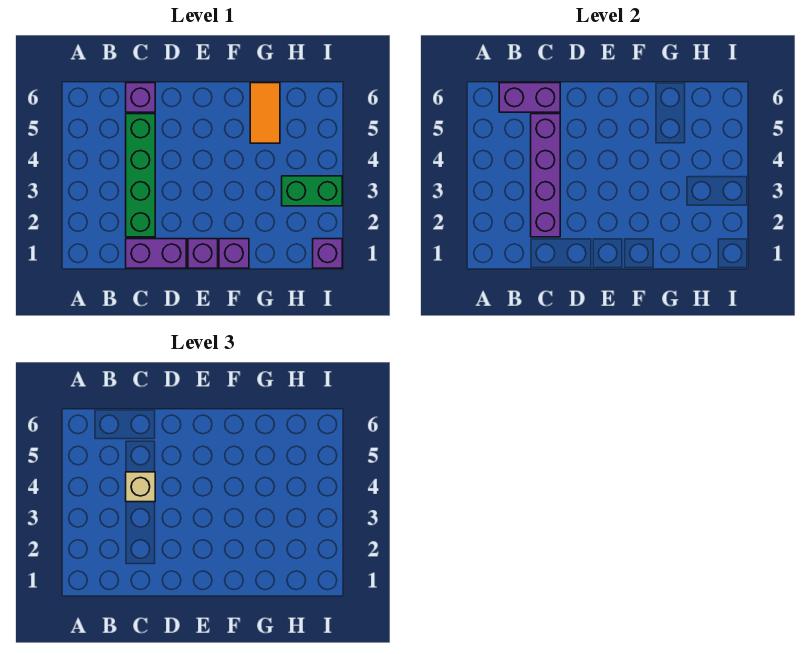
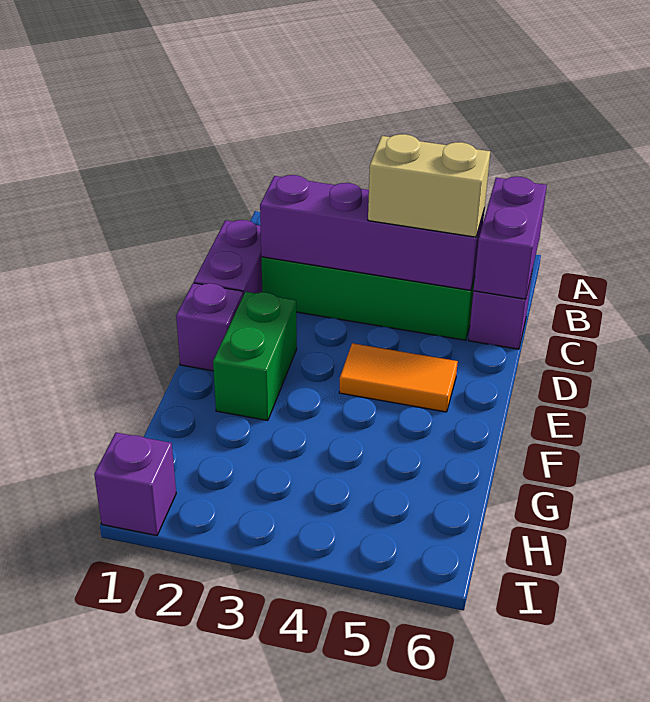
tan brick C4 level 3 -> tan brick C4:C5 level 3
purple brick F1 level 1 -> none
orange tile G5:G6 level 1 -> orange tile E4:E5 level 1
green brick H3:I3 level 1 -> green brick E2:F2 level 1

